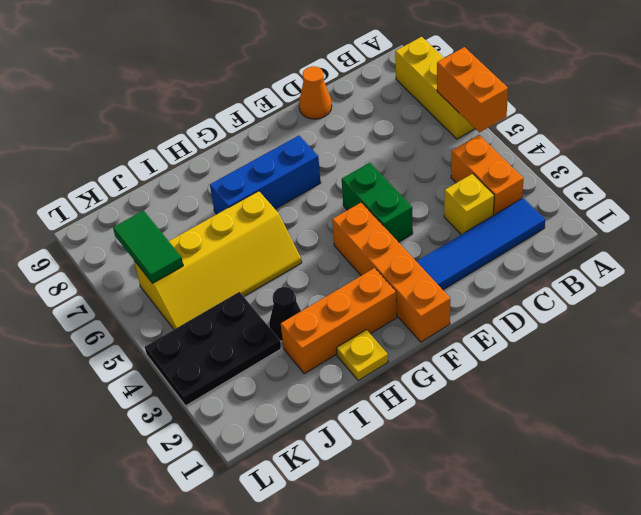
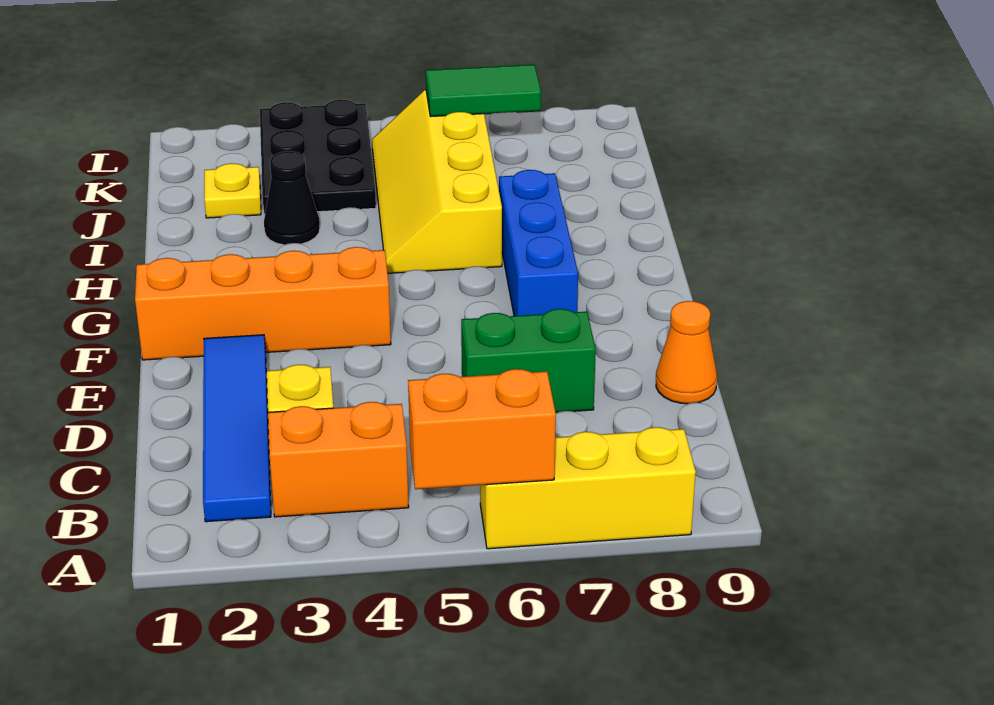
green brick E4:E5 level 1 -> green brick D6:D7 level 1
orange brick G2:I2 level 1 -> none
yellow plate H1 level 1 -> yellow plate J2 level 1

